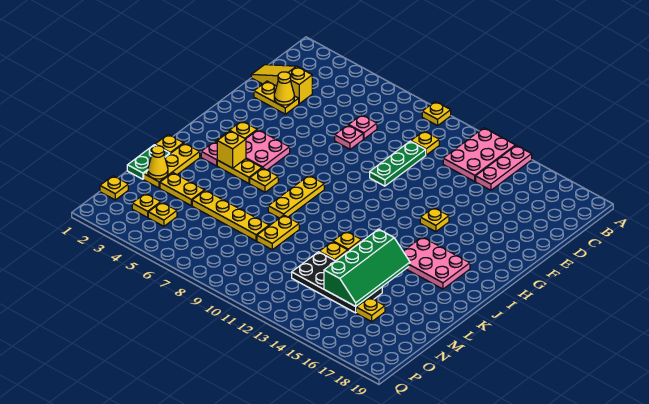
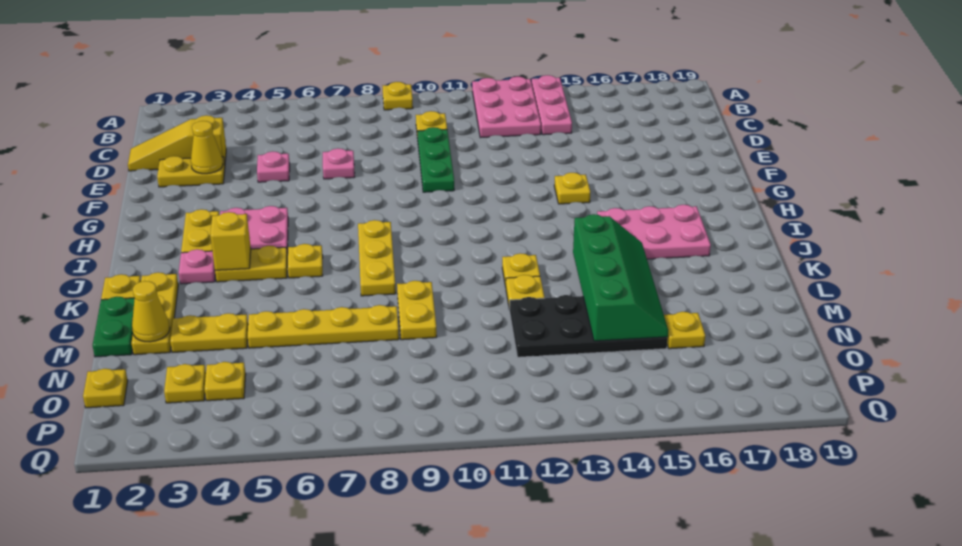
pink plate D7 level 1 -> pink plate E5 level 1

